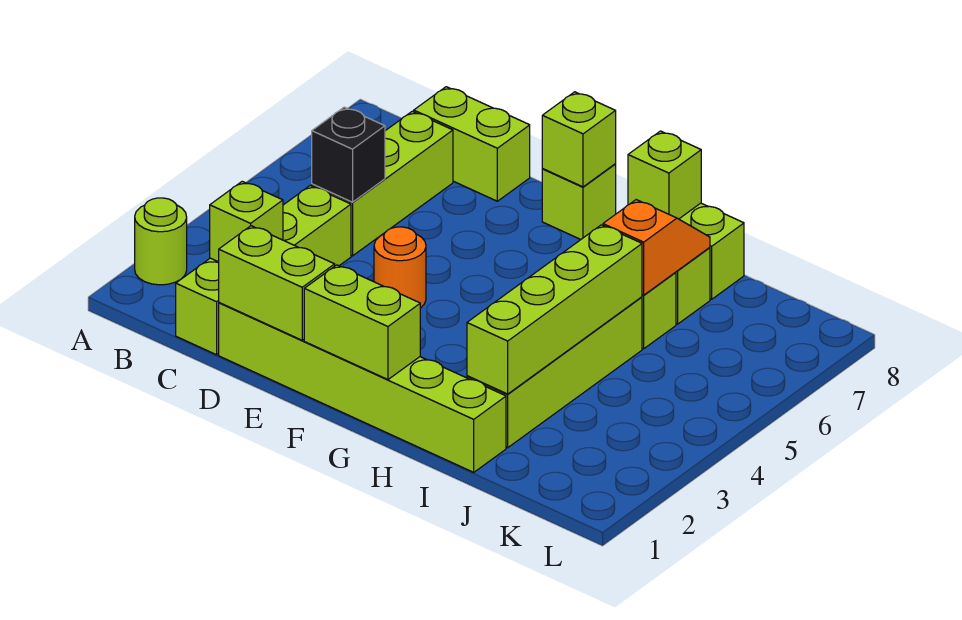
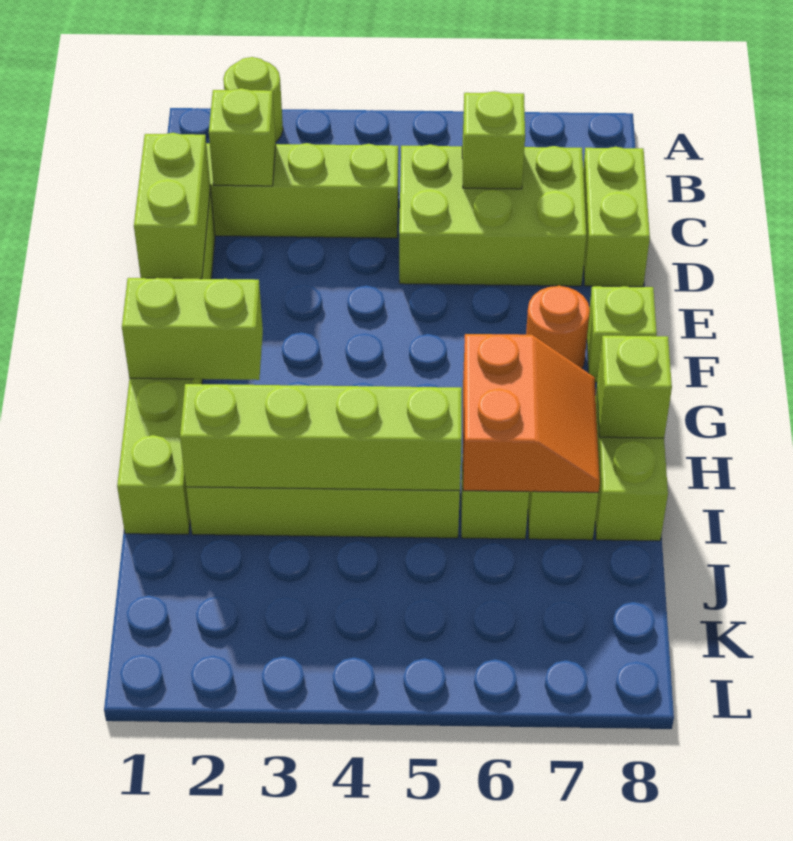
lime brick C5:C7 level 1 -> lime brick C5:D7 level 1
black brick C5 level 2 -> none
orange round brick E4 level 1 -> orange round brick F7 level 1
lime brick F1:G1 level 2 -> lime brick G1:G2 level 2
lime brick F8 level 2 -> lime brick C6 level 2
orange slope I6:I7 level 2 top 6 -> orange slope H6:I7 level 2 top 6

